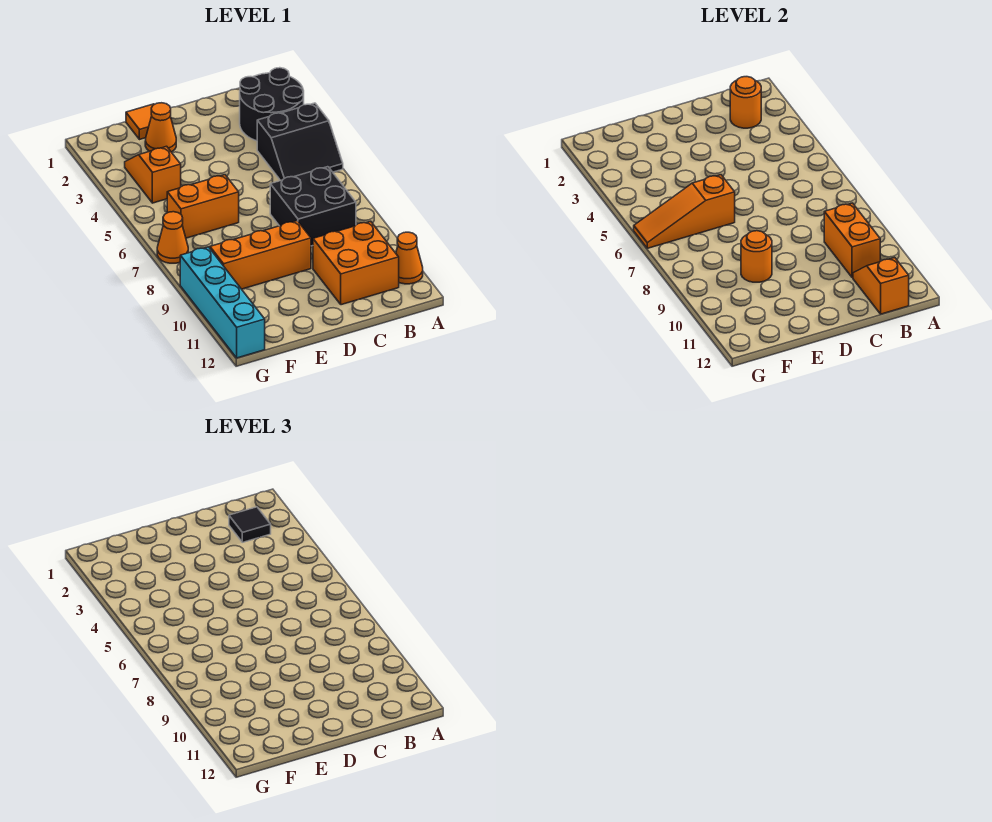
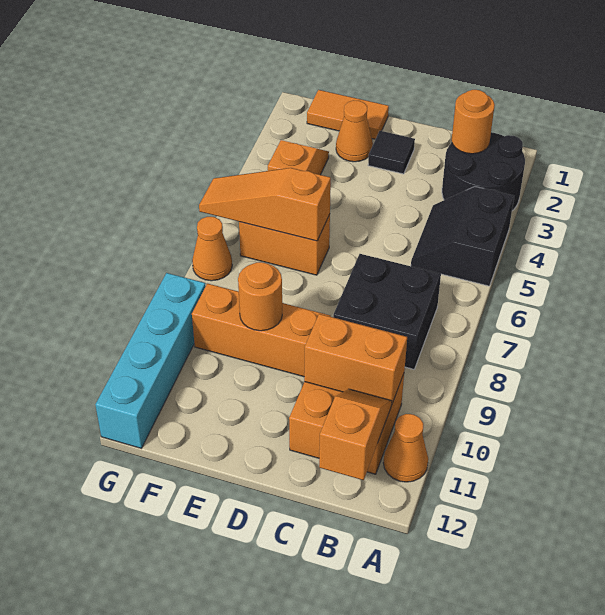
black slope A4:B5 level 1 top 4 -> black slope A4:B5 level 1 top A
black tile B2 level 3 -> black tile D2 level 1
orange brick B9:B10 level 2 -> orange brick B10:C10 level 2
orange tile E1 level 1 -> orange tile E1:F1 level 1

